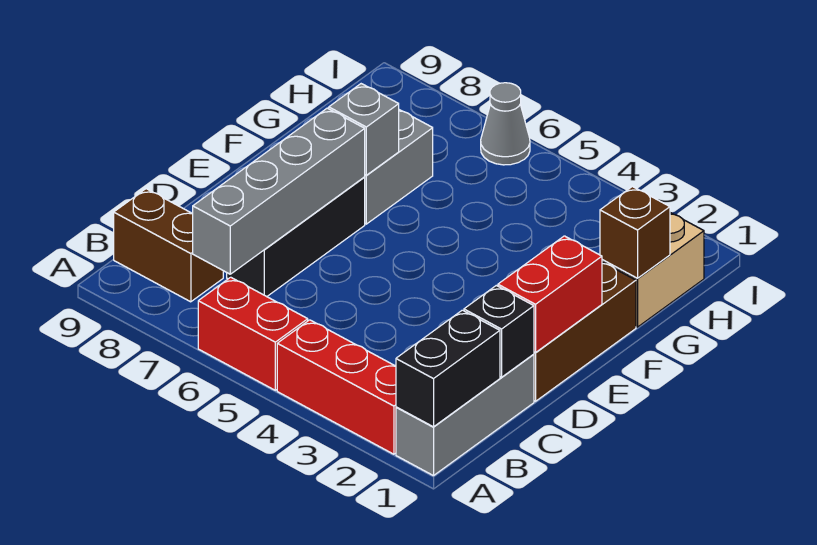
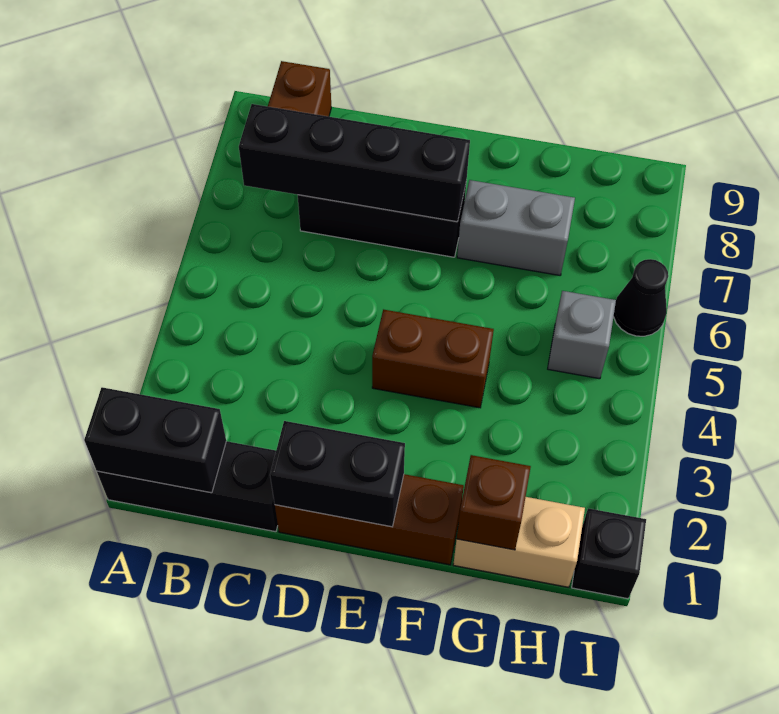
grey brick A1:C1 level 1 -> black brick A1:C1 level 1
red brick A2:A4 level 1 -> none
red brick A5:A6 level 1 -> none
grey brick B7:E7 level 2 -> black brick B7:E7 level 2
black brick C1 level 2 -> black brick I1 level 1
red brick D1:E1 level 2 -> black brick D1:E1 level 2
none -> brown brick E4:F4 level 1
grey brick F7 level 2 -> grey brick H5 level 1
grey cone I6 level 1 -> black cone I6 level 1

